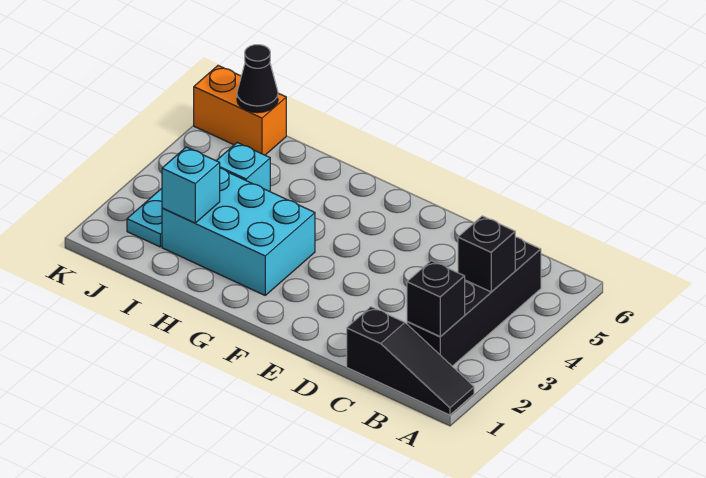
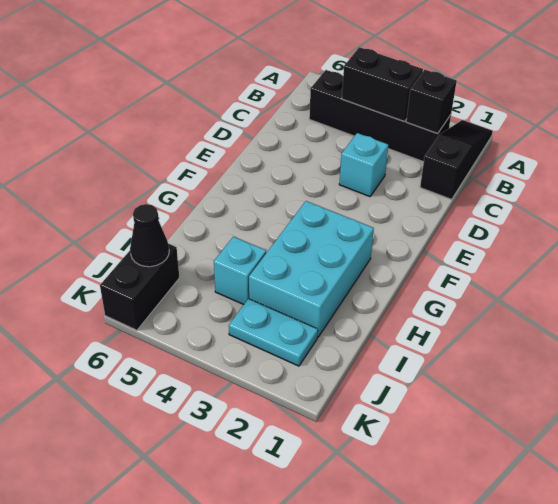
black brick B4 level 2 -> black brick B3:B4 level 2
cyan brick I2 level 2 -> cyan brick D3 level 1
orange brick J6:K6 level 1 -> black brick J6:K6 level 1

